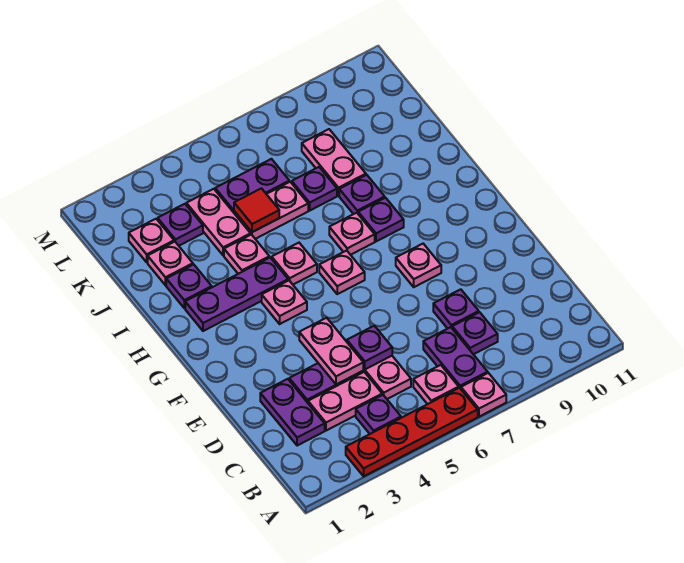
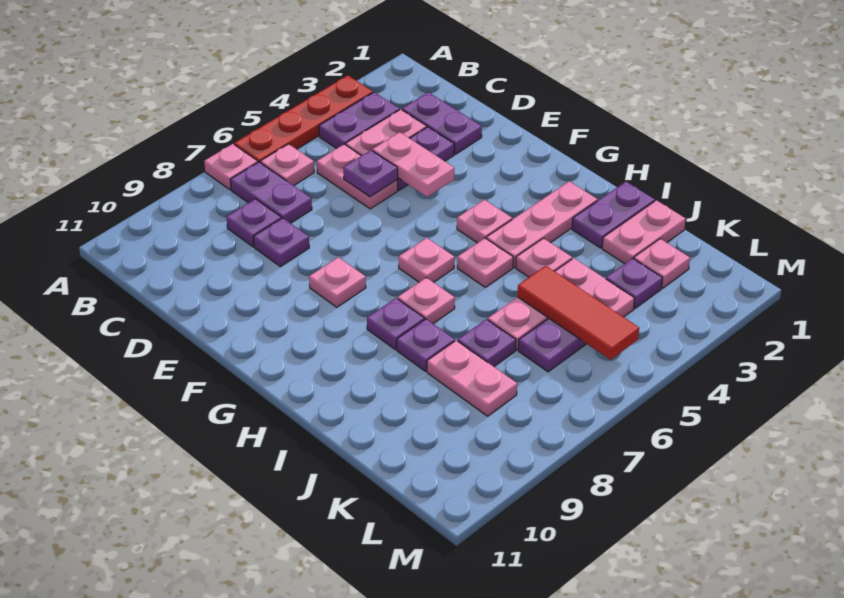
purple plate B4 level 1 -> purple plate B3:B4 level 1
purple plate H2:H4 level 1 -> pink plate H2:H4 level 1
purple plate I2 level 1 -> purple plate I1:I2 level 1
pink plate J2 level 1 -> pink plate J1:J2 level 1
red tile J5 level 2 -> red tile J5:L5 level 2

